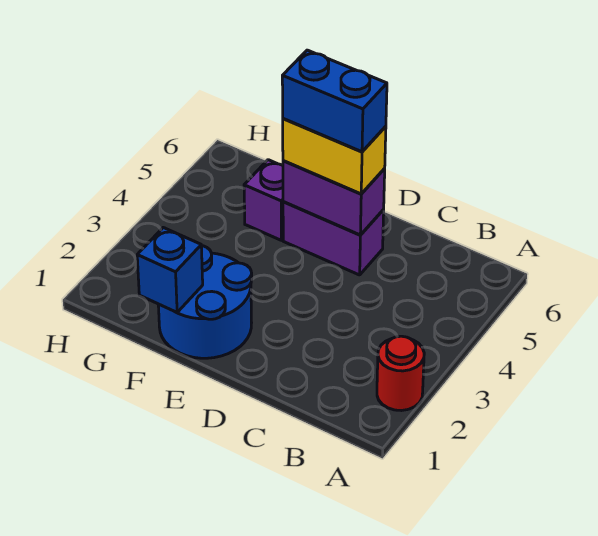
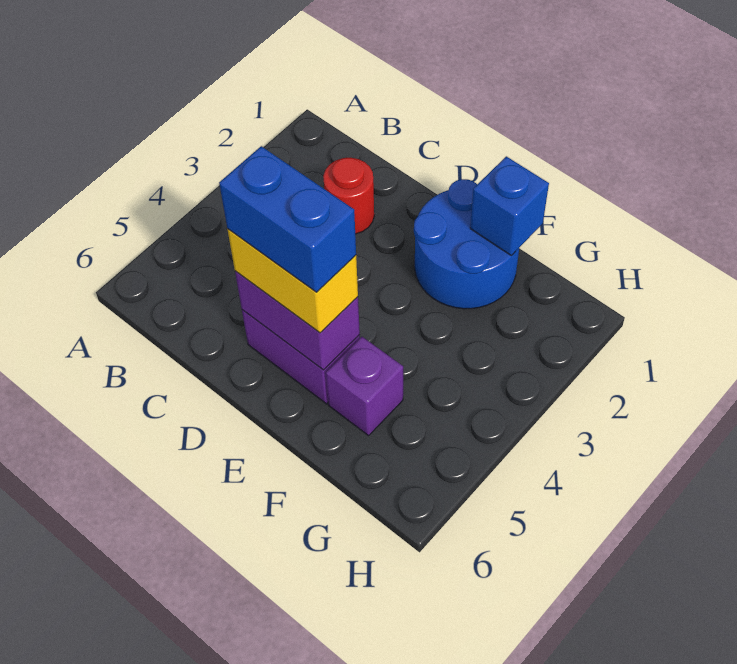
red round brick A2 level 1 -> red round brick C2 level 1

